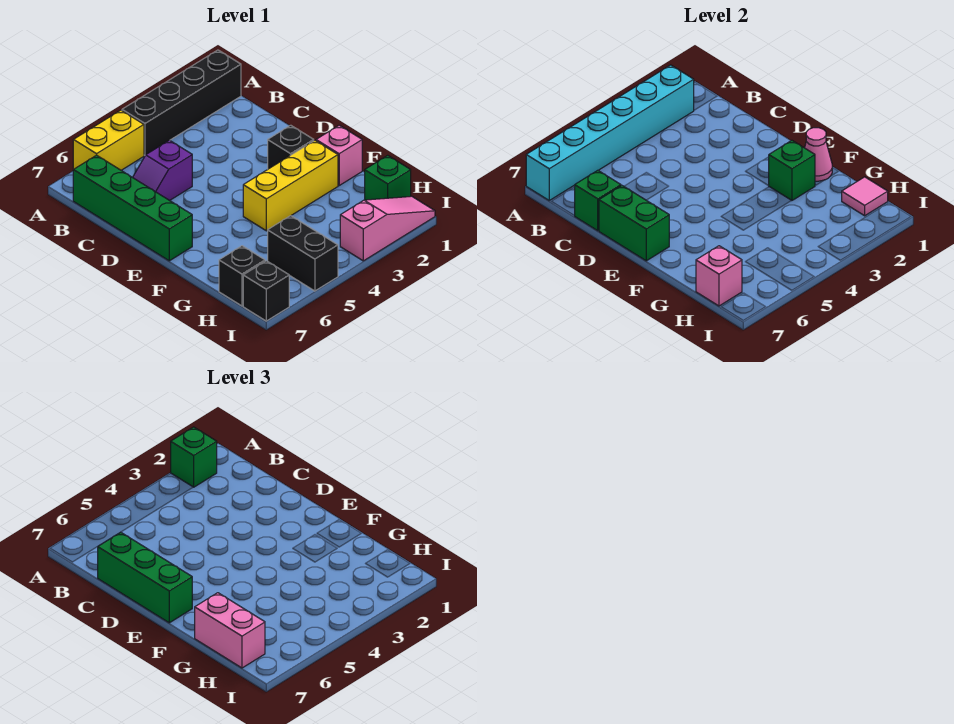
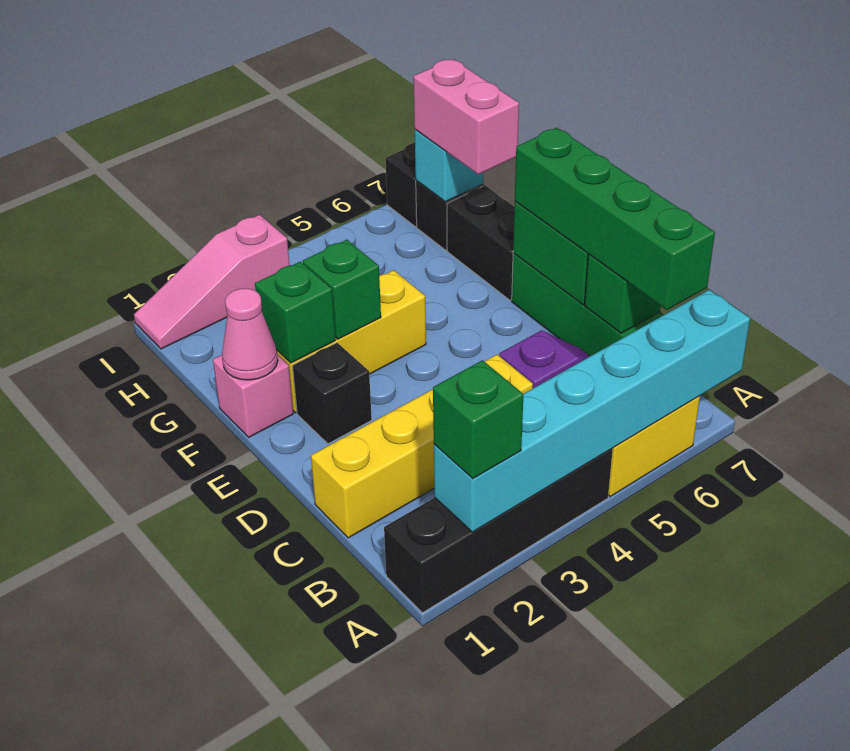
none -> yellow brick C1:C4 level 1
green brick C7:E7 level 3 -> green brick B7:E7 level 3
green brick H1 level 1 -> green brick F3 level 2
pink tile H1 level 2 -> none
black brick H5:I5 level 1 -> black brick F7:G7 level 1
pink brick H7 level 2 -> cyan brick H7 level 2

